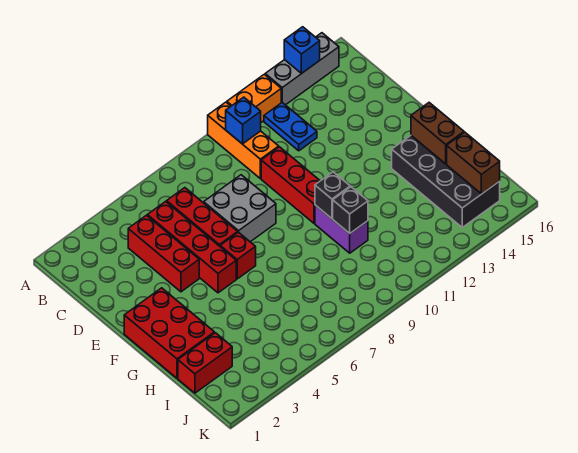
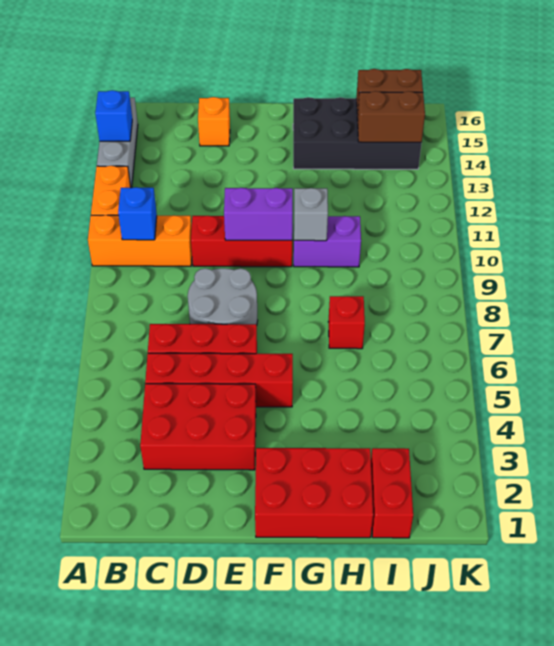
blue plate B12:C12 level 1 -> none
red brick C4:E4 level 1 -> red brick C3:E4 level 1
grey brick D7:E8 level 1 -> grey round brick D7:E8 level 1
none -> orange brick D15 level 1
none -> purple brick E10:F10 level 2
red brick F6 level 1 -> red brick H7 level 1
black brick G10 level 2 -> grey brick G10 level 2
brown brick G15:H15 level 2 -> brown brick I14:J14 level 2
black brick H10 level 2 -> none

